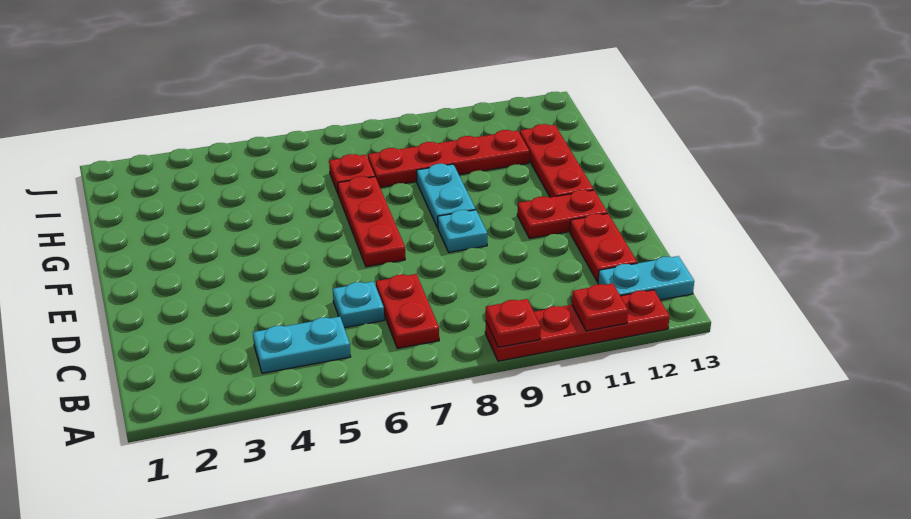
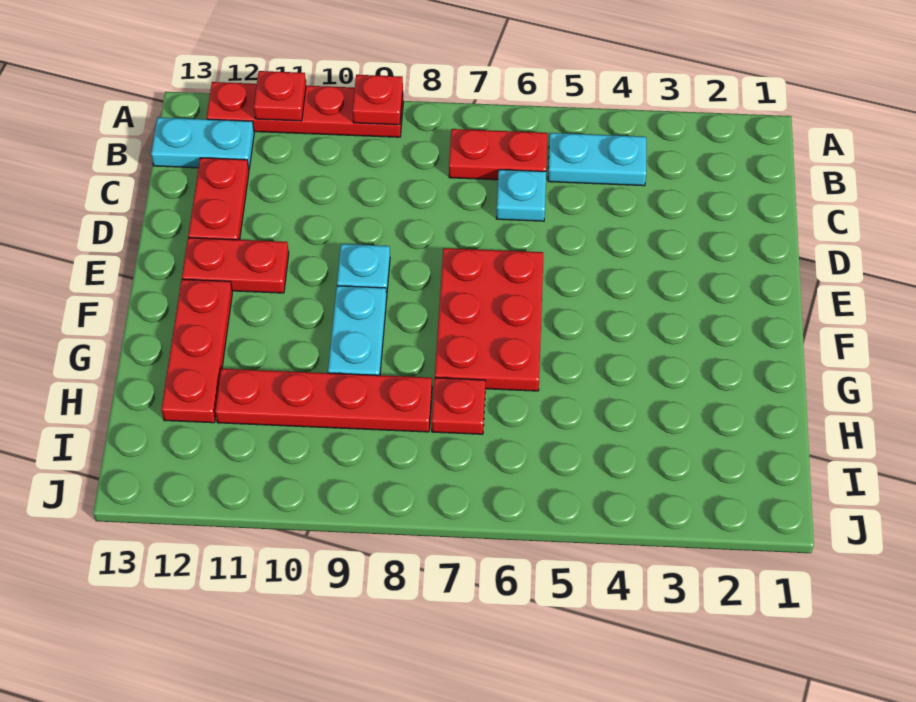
red plate B7:C7 level 1 -> red plate B6:B7 level 1
red plate E7:G7 level 1 -> red plate E6:G7 level 1

